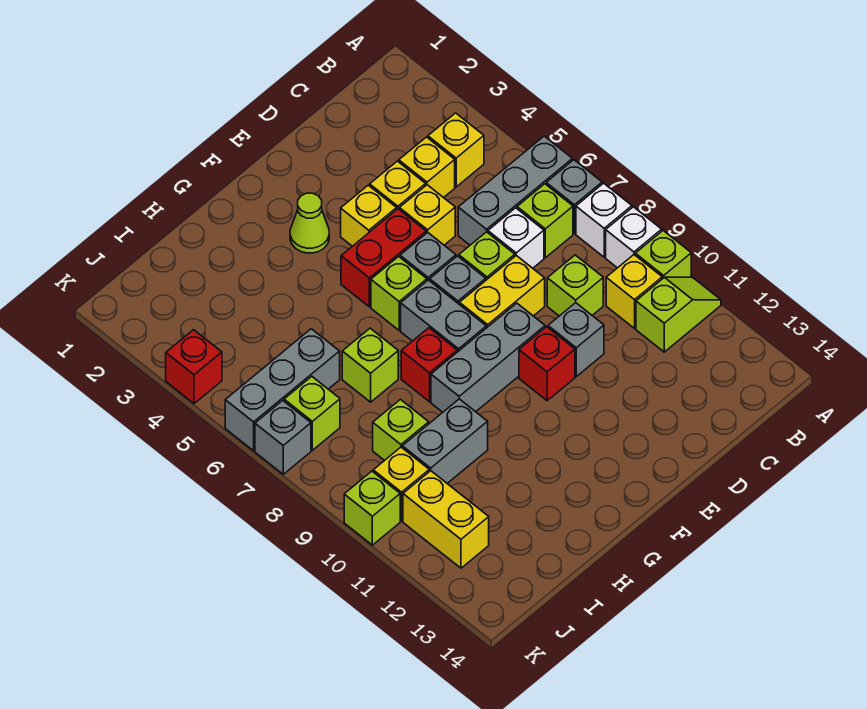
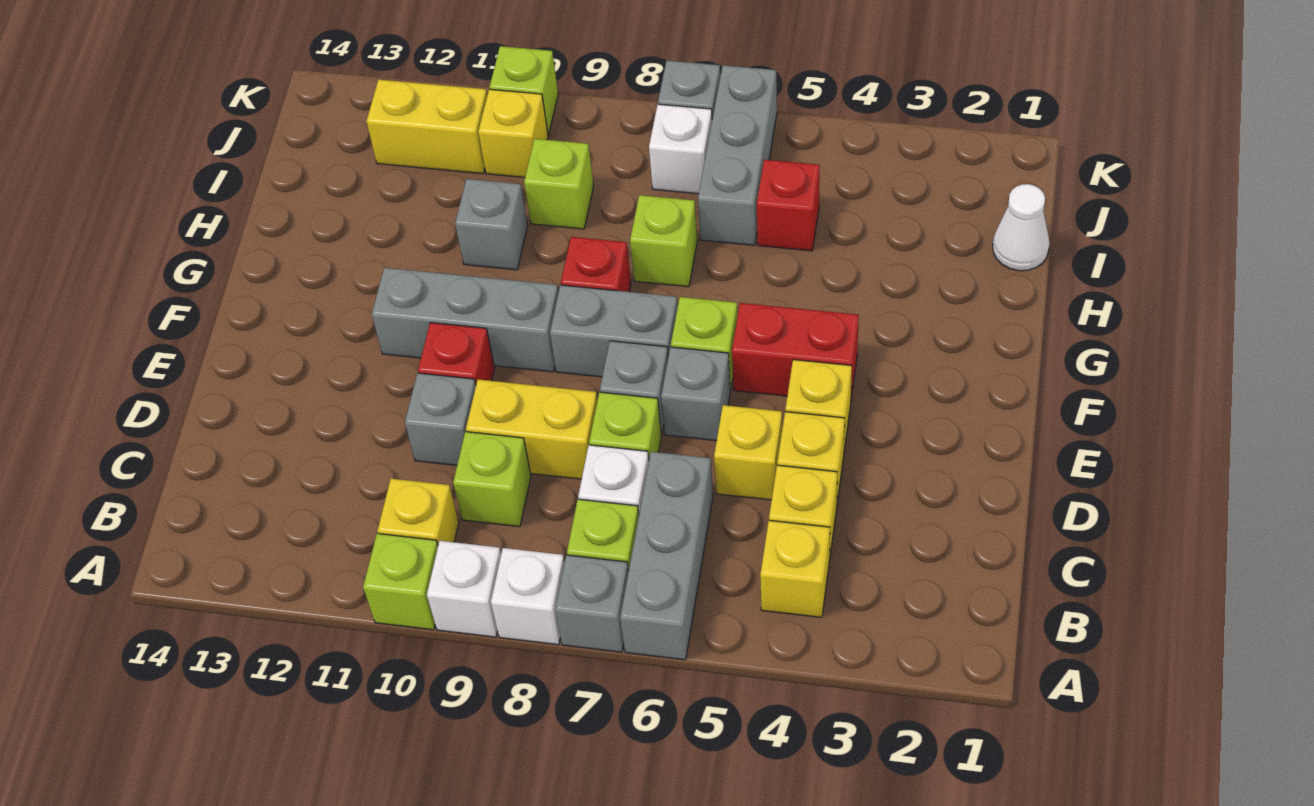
lime slope A11:B11 level 1 top B -> none
yellow brick D8:E8 level 1 -> yellow brick D8:D9 level 1
red brick E5:F5 level 1 -> red brick F4:F5 level 1
grey brick E9:G9 level 1 -> grey brick F9:F11 level 1
lime cone F3 level 1 -> none
grey brick H10:I10 level 1 -> grey brick H10 level 1
none -> white cone I1 level 1
lime brick J7 level 1 -> white brick J7 level 1
red brick K4 level 1 -> red brick I5 level 1

